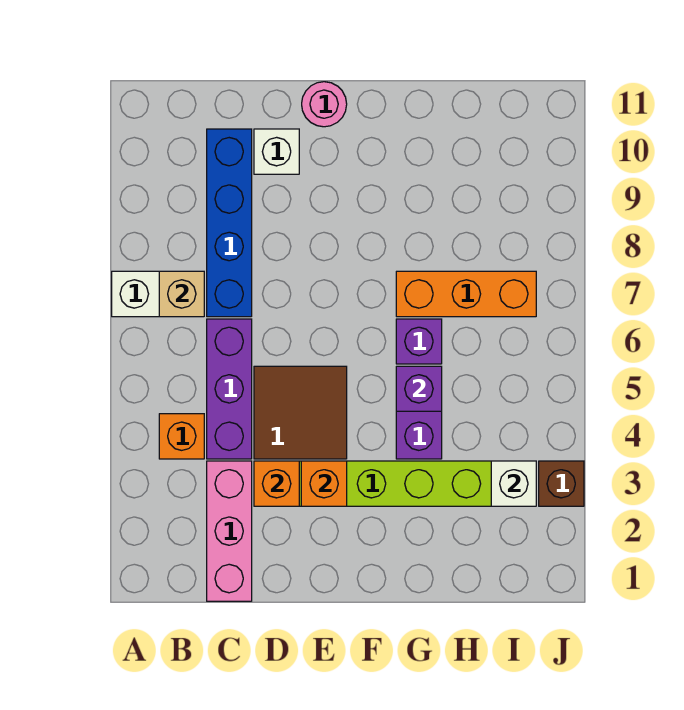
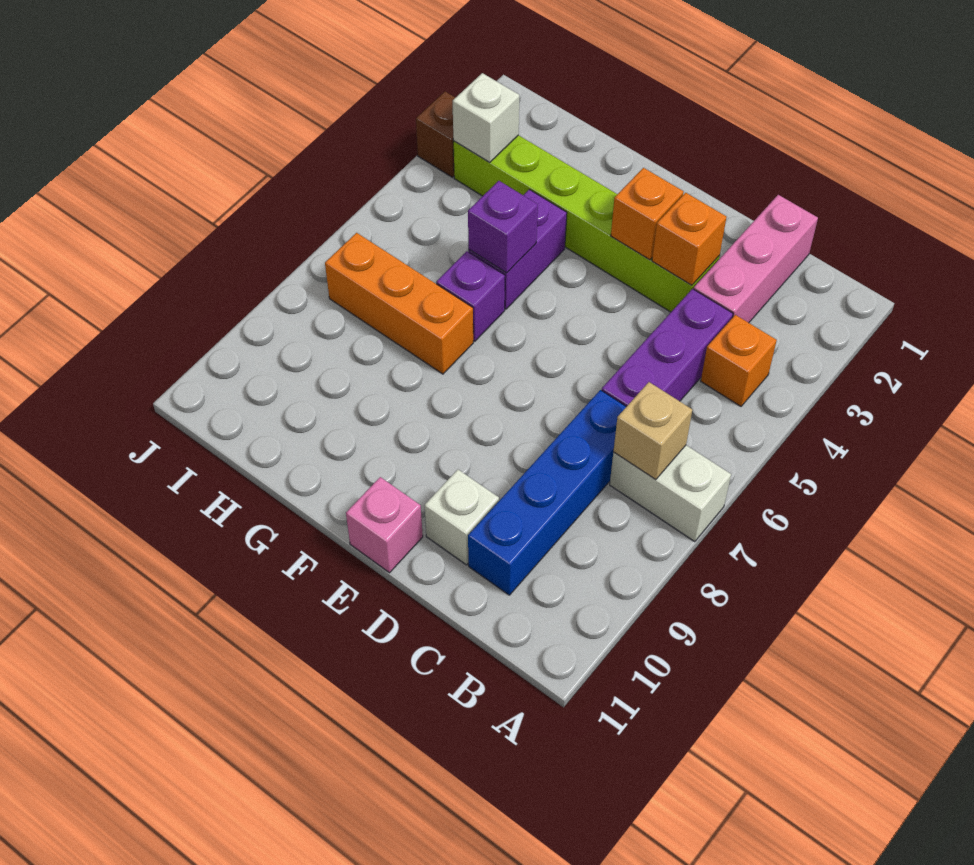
brown tile D4:E5 level 1 -> none
pink round brick E11 level 1 -> pink brick E11 level 1

